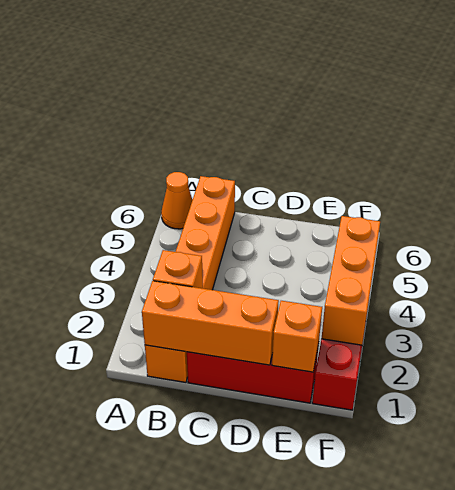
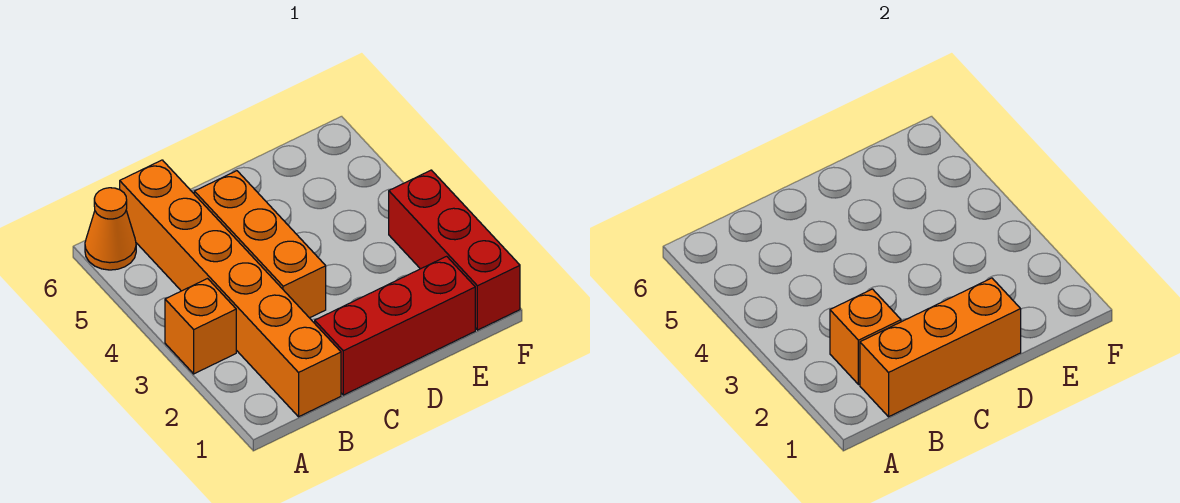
orange brick E1 level 2 -> orange brick A3 level 1
orange brick F2:F4 level 2 -> orange brick C3:C5 level 1

